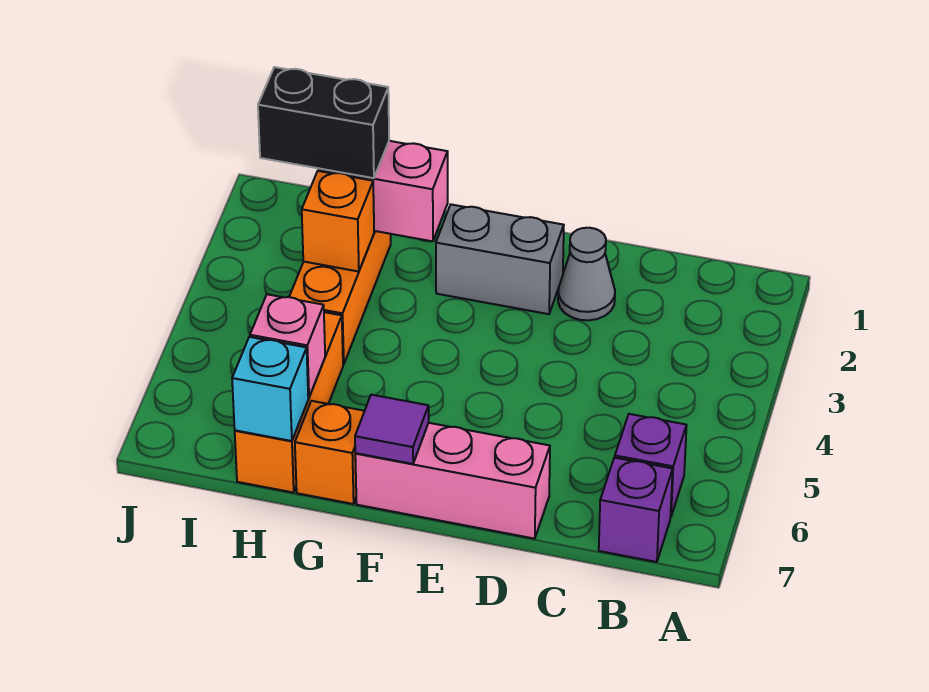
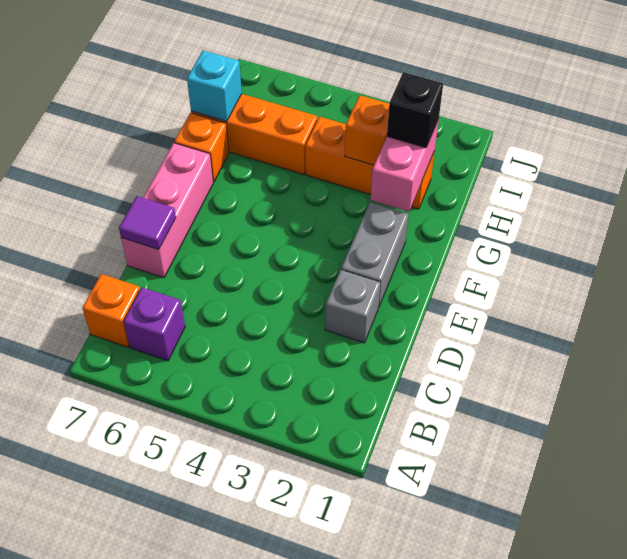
purple brick B7 level 1 -> orange brick B7 level 1
grey cone D2 level 1 -> grey brick D2 level 1
purple tile F7 level 2 -> purple tile D7 level 2
black brick H2:I2 level 3 -> black brick H2 level 3
pink brick H6 level 2 -> none

